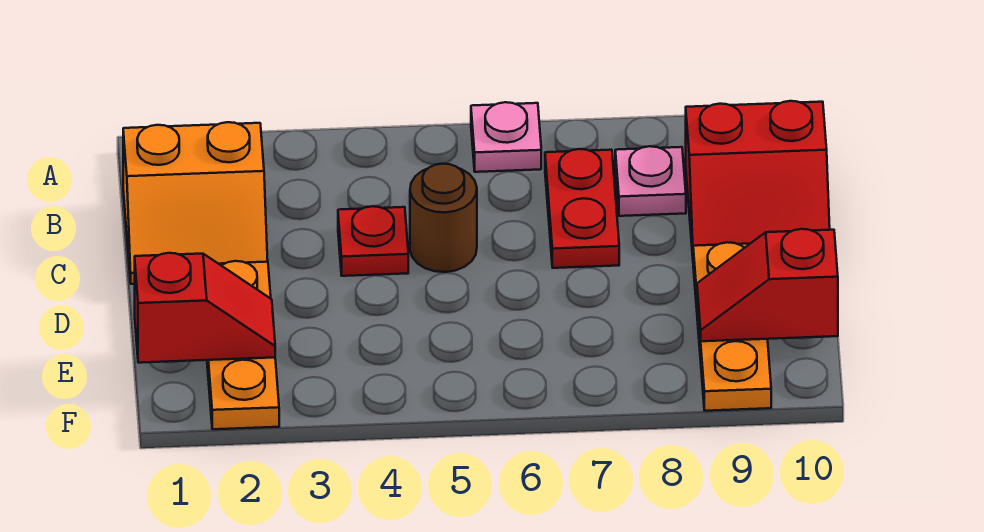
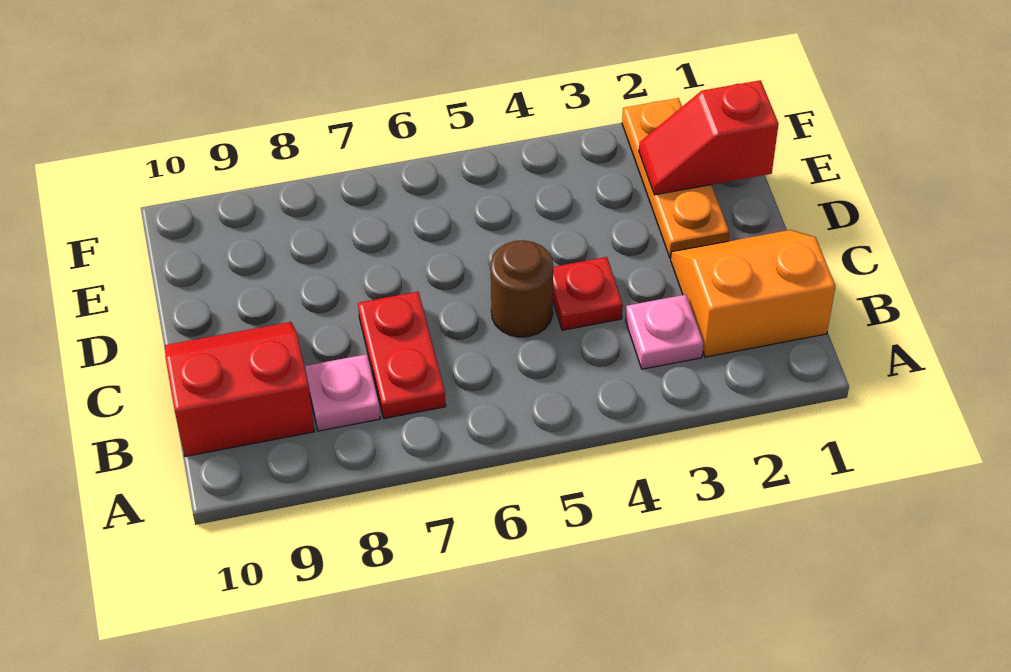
pink plate A6 level 1 -> pink plate B3 level 1
orange plate D9:F9 level 1 -> none
red slope E9:E10 level 2 top 10 -> none

